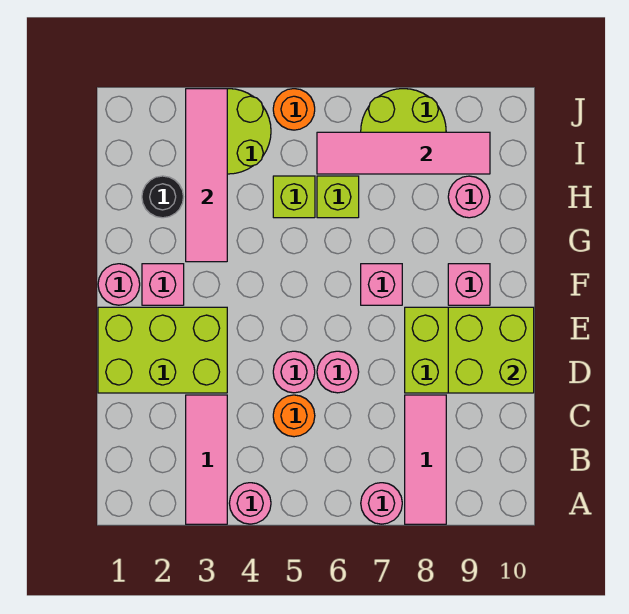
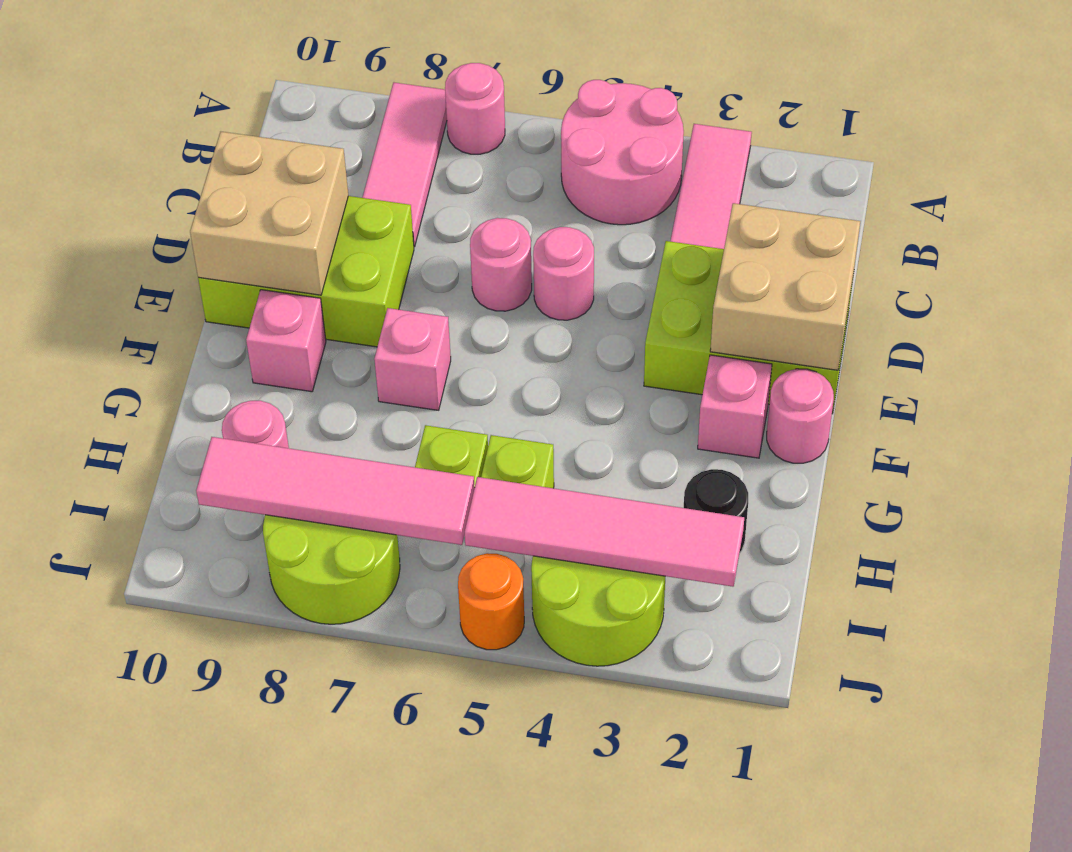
pink round brick A4 level 1 -> pink round brick A4:B5 level 1
orange round brick C5 level 1 -> none
none -> tan brick D1:E2 level 2
lime brick D9:E10 level 2 -> tan brick D9:E10 level 2
pink tile G3:J3 level 2 -> pink tile I2:I5 level 2

